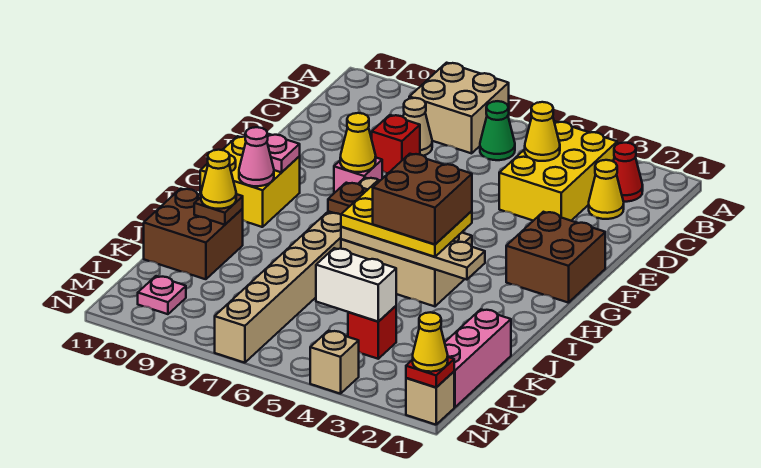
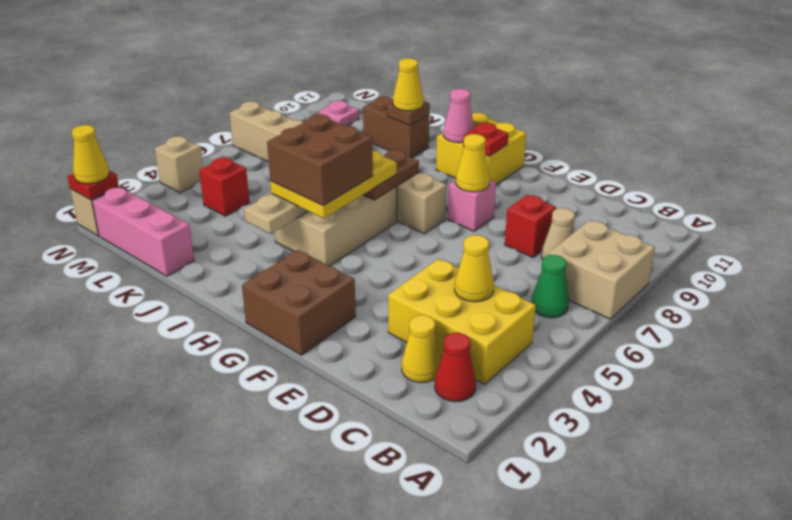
pink plate G10 level 2 -> red plate G10 level 2
brown brick J10:K11 level 1 -> brown brick J10:K10 level 1
white brick L4:L5 level 2 -> none

